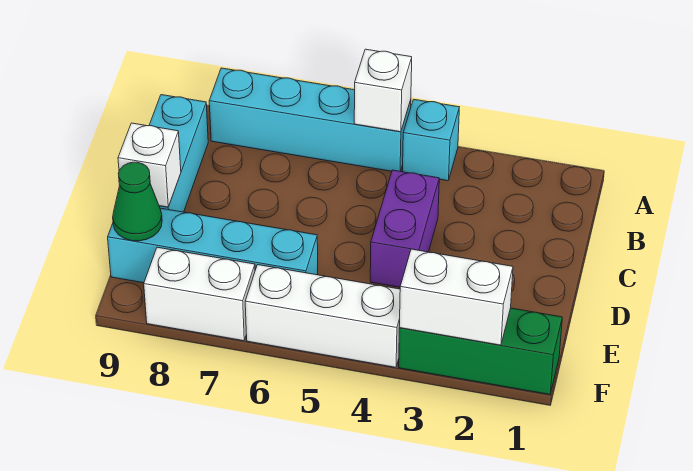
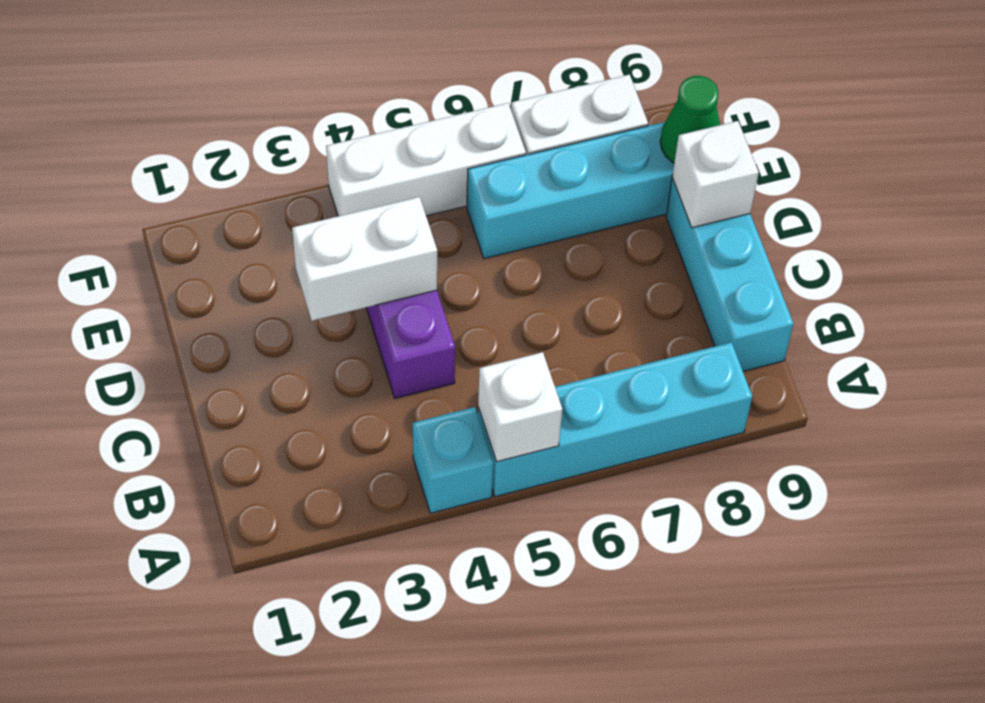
green brick F1:F3 level 1 -> none
white brick F2:F3 level 2 -> white brick D3:D4 level 2

